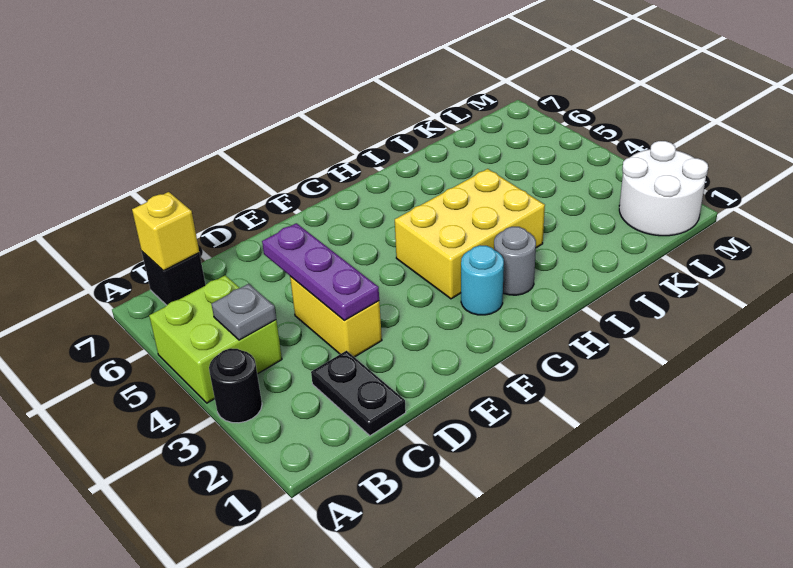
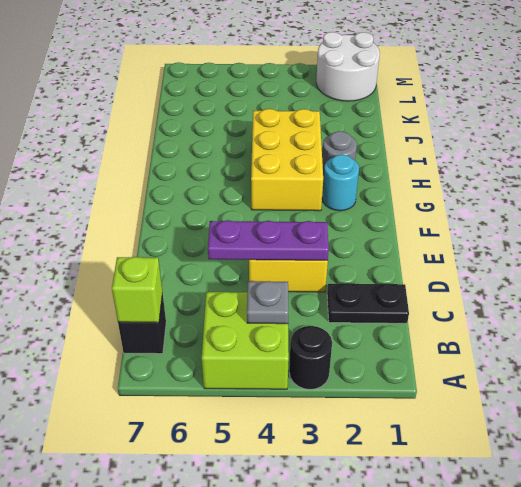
yellow brick B7 level 2 -> lime brick B7 level 2

